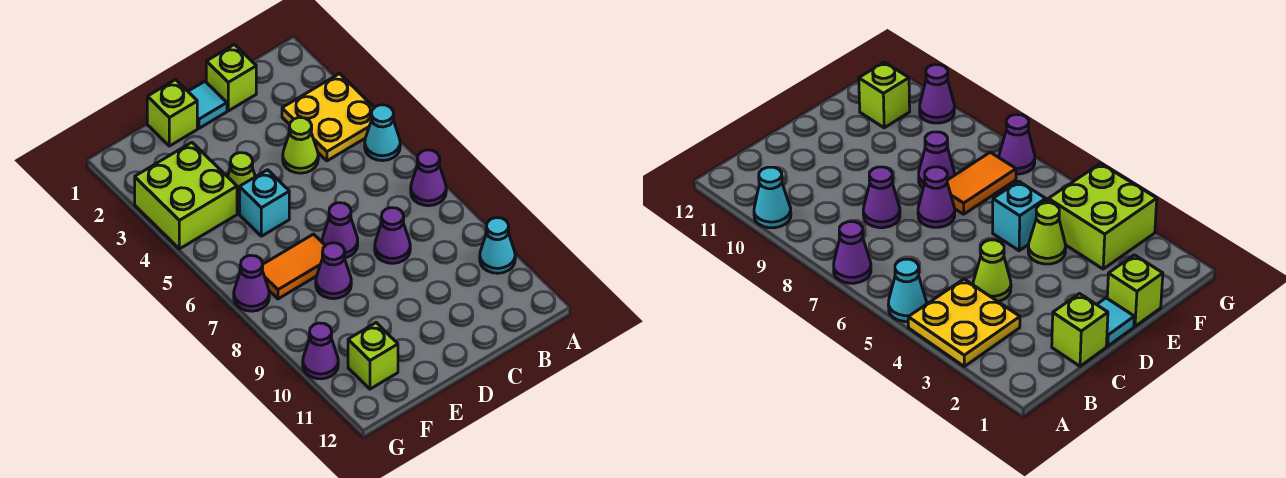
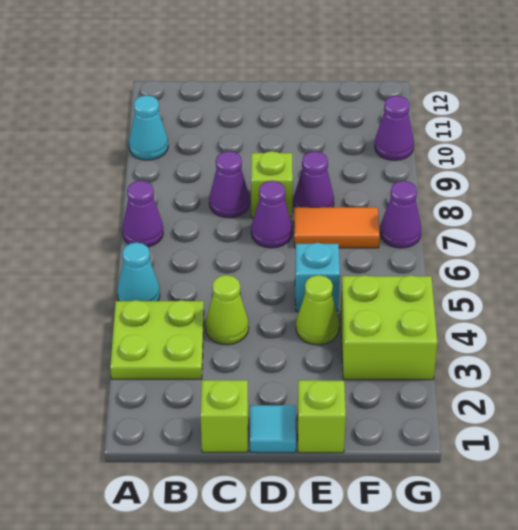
yellow plate A3:B4 level 1 -> lime plate A3:B4 level 1
lime brick F11 level 1 -> lime brick D8 level 1

